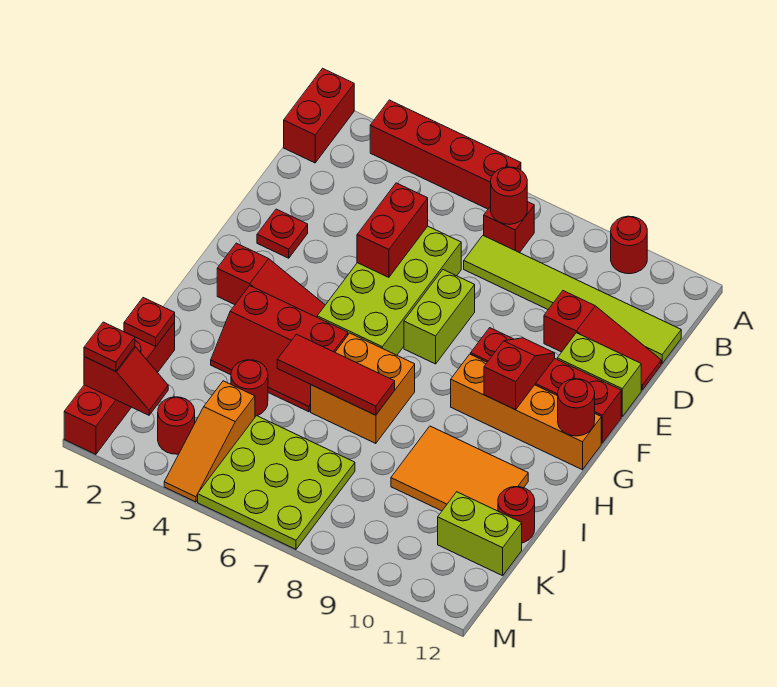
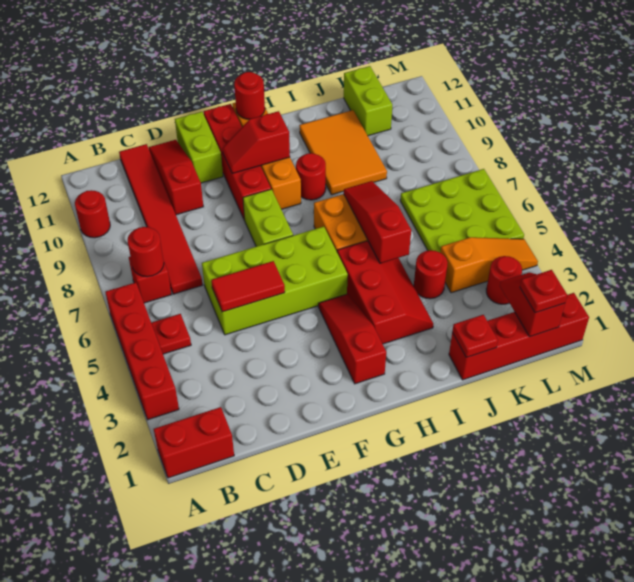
lime tile C7:C12 level 1 -> red tile C7:C12 level 1
red brick D5:E5 level 2 -> red tile D5:E5 level 2
red plate E2 level 1 -> red plate B5 level 1
lime brick E7:F7 level 1 -> lime brick F7:F8 level 1
red tile I5:I7 level 2 -> red slope I5:I7 level 2 top 5
red round brick J12 level 1 -> red round brick H9 level 1

